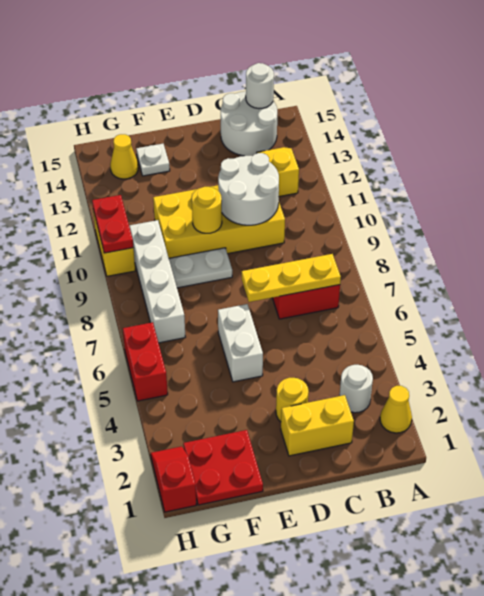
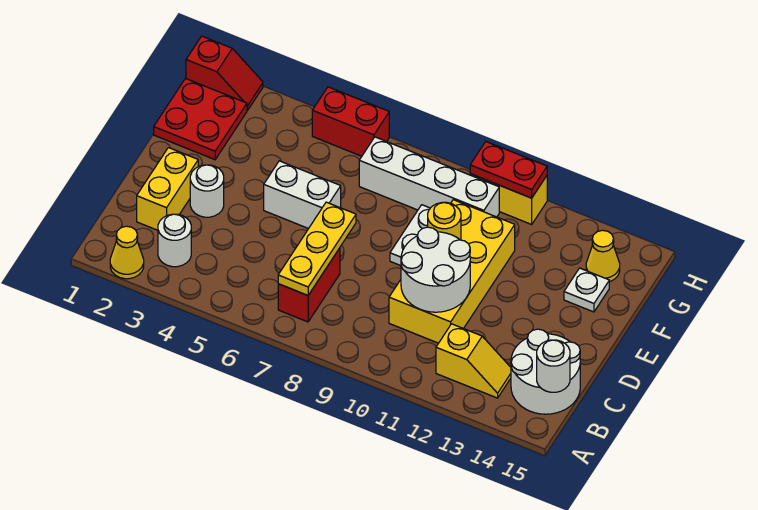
yellow round brick D3 level 1 -> white round brick D3 level 1

